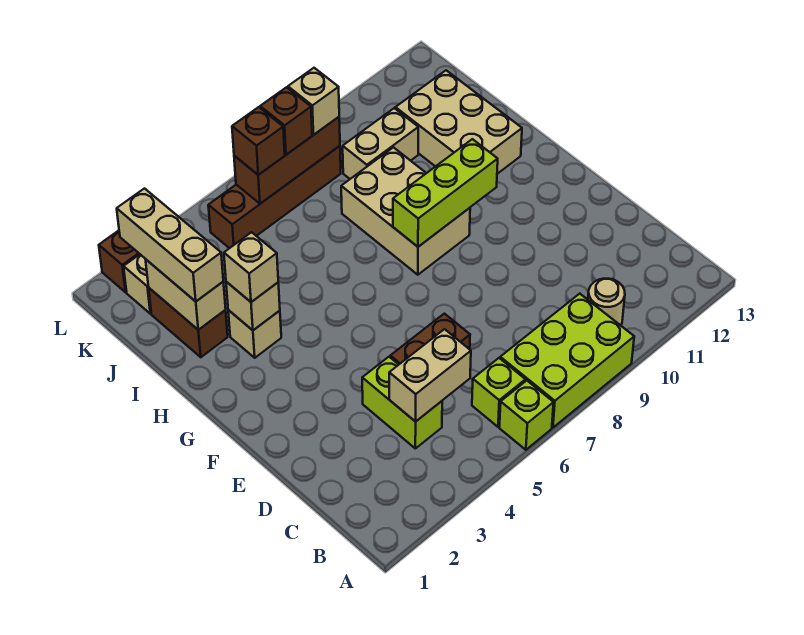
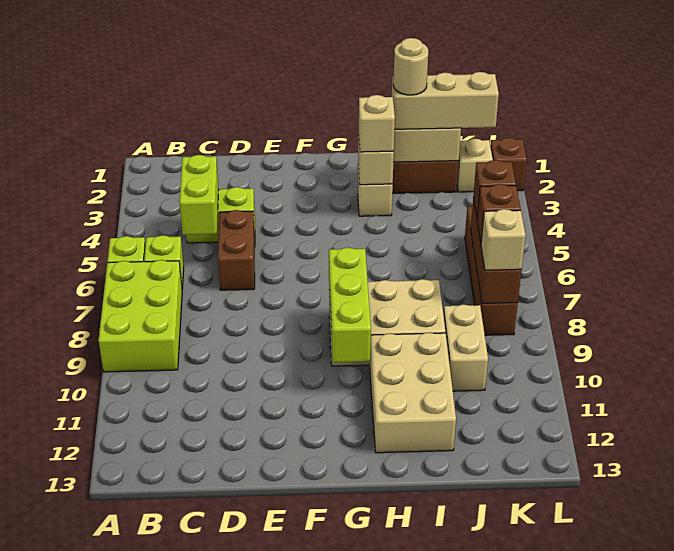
tan round brick B10 level 1 -> tan round brick I2 level 4
tan brick C4:C5 level 2 -> lime brick C4:C5 level 2
tan brick H11:J12 level 1 -> tan brick H10:I12 level 1

